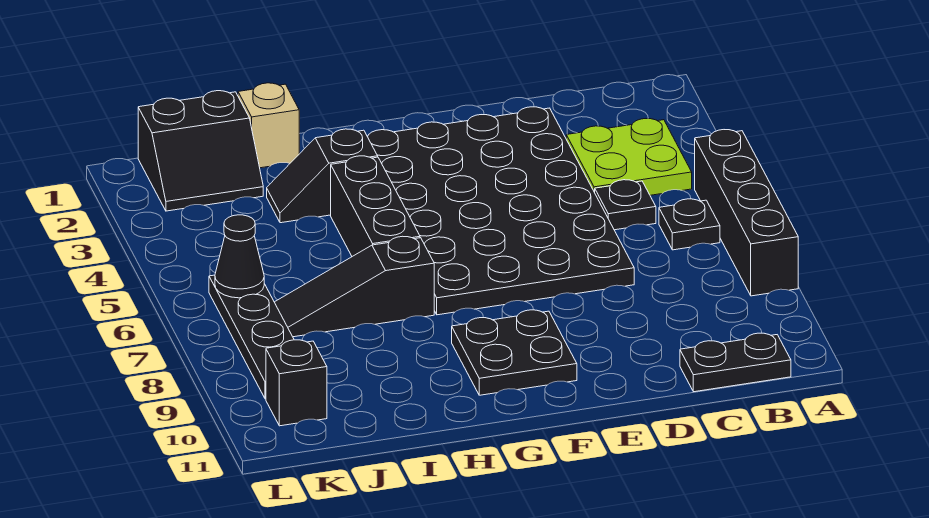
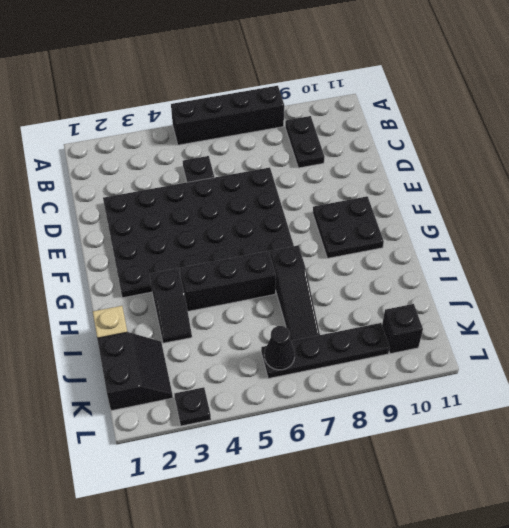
lime plate B3:C4 level 1 -> none
black plate B6 level 1 -> black plate L3 level 1
black plate B11:C11 level 1 -> black plate B9:C9 level 1

